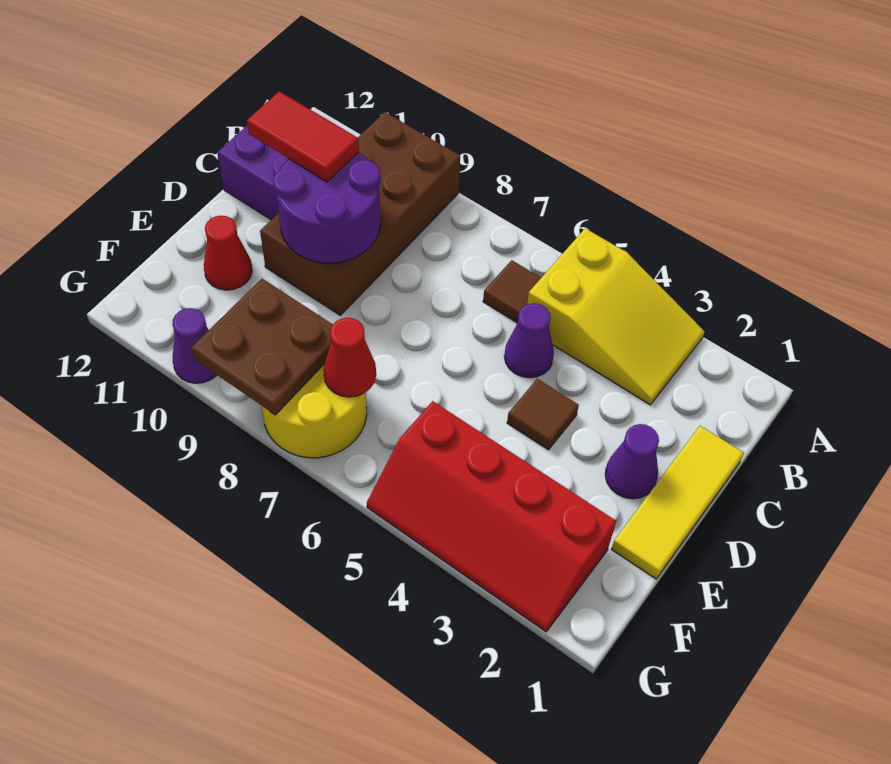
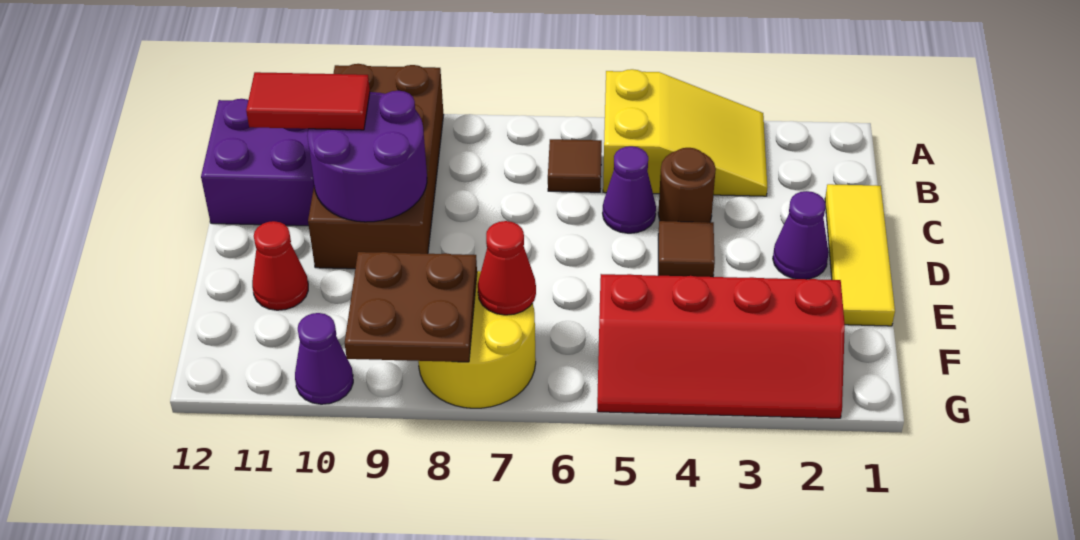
none -> brown round brick C4 level 1

